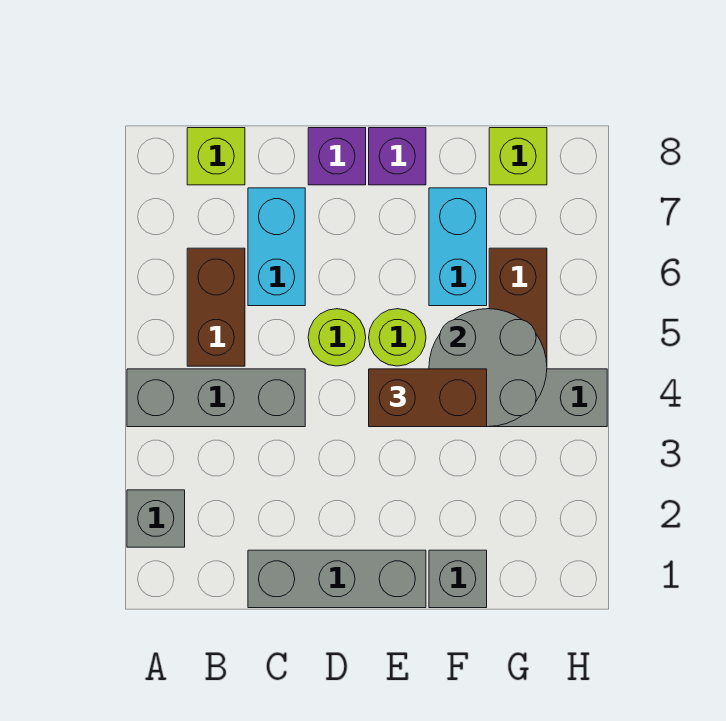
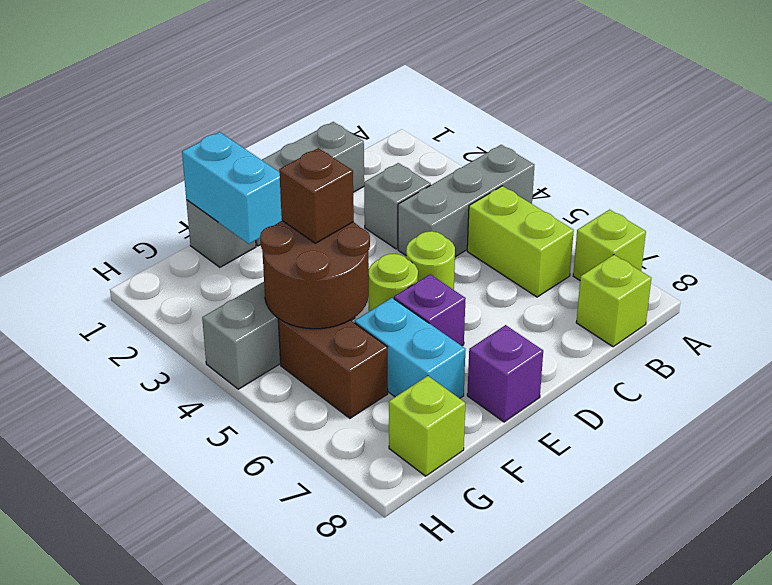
grey brick A2 level 1 -> grey brick C3 level 1
none -> lime brick A7 level 1
brown brick B5:B6 level 1 -> lime brick B5:B6 level 1
cyan brick C6:C7 level 1 -> cyan brick F1:F2 level 2
purple brick D8 level 1 -> purple brick E6 level 1
brown brick E4:F4 level 3 -> brown brick F4 level 3
grey round brick F4:G5 level 2 -> brown round brick F4:G5 level 2

